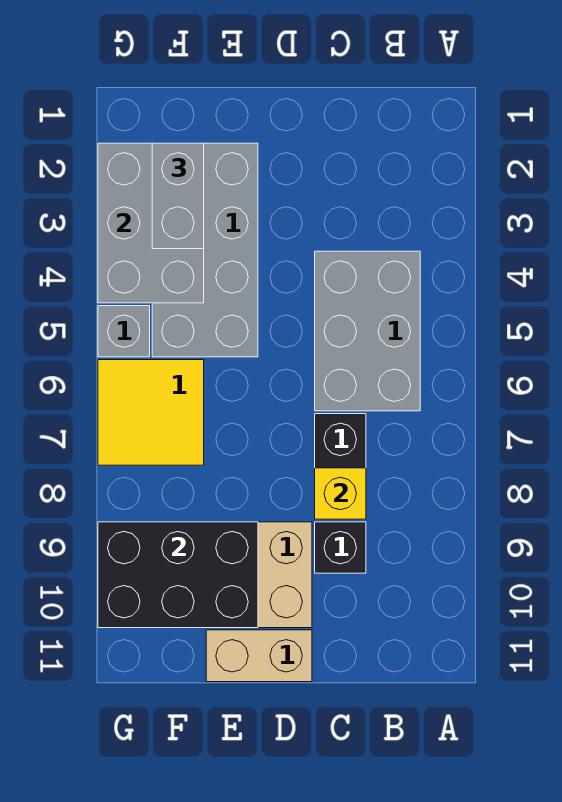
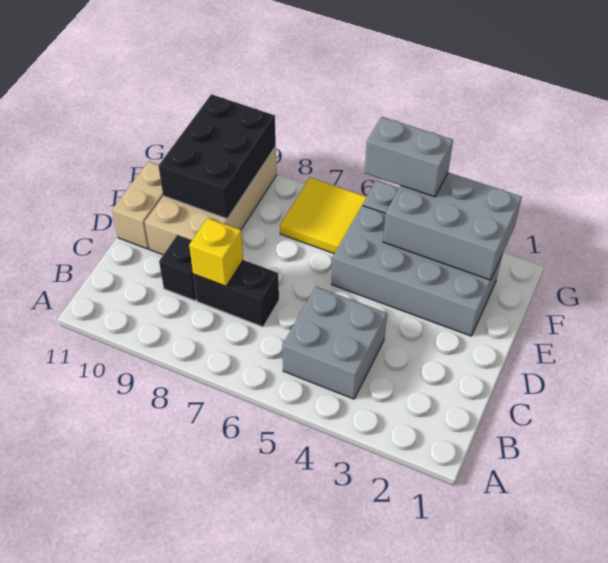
grey brick B4:C6 level 1 -> grey brick B4:C5 level 1
grey brick F2:F3 level 3 -> grey brick G4:G5 level 3

